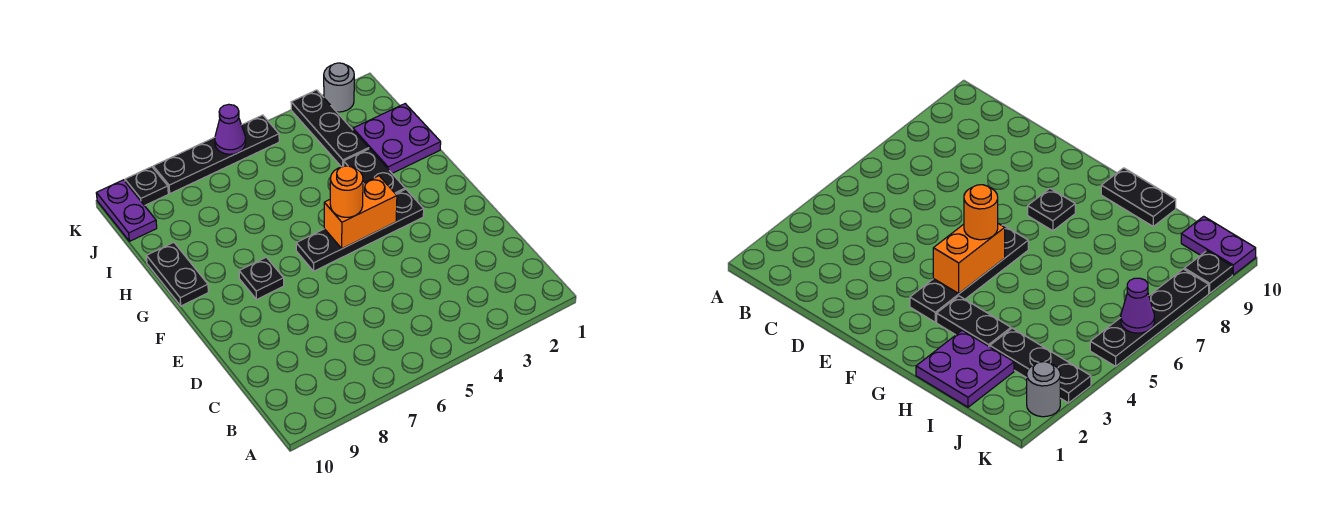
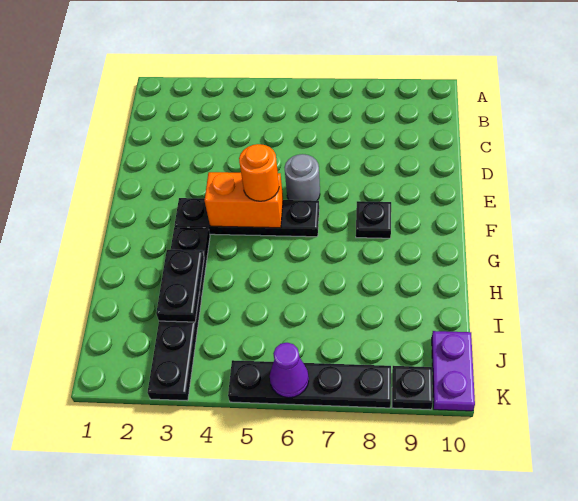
black plate G10:H10 level 1 -> black plate H3:I3 level 2
purple plate H1:I2 level 1 -> none
grey round brick K2 level 1 -> grey round brick E6 level 1

